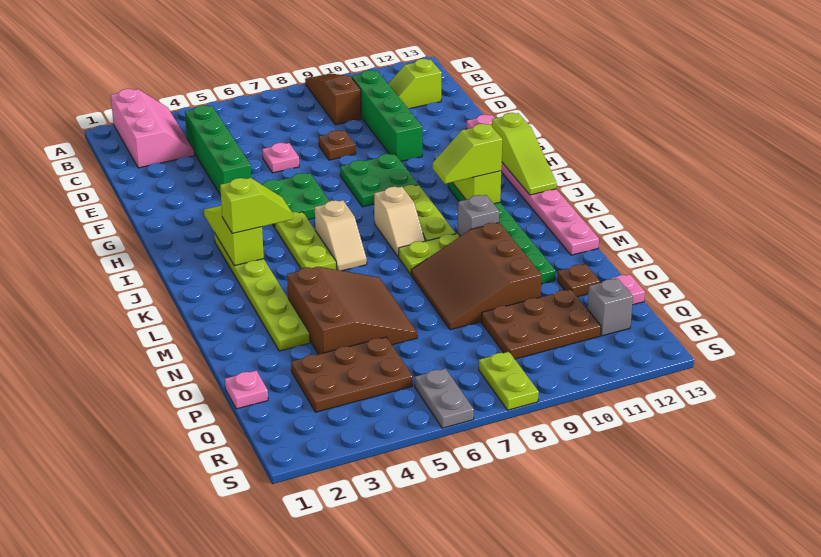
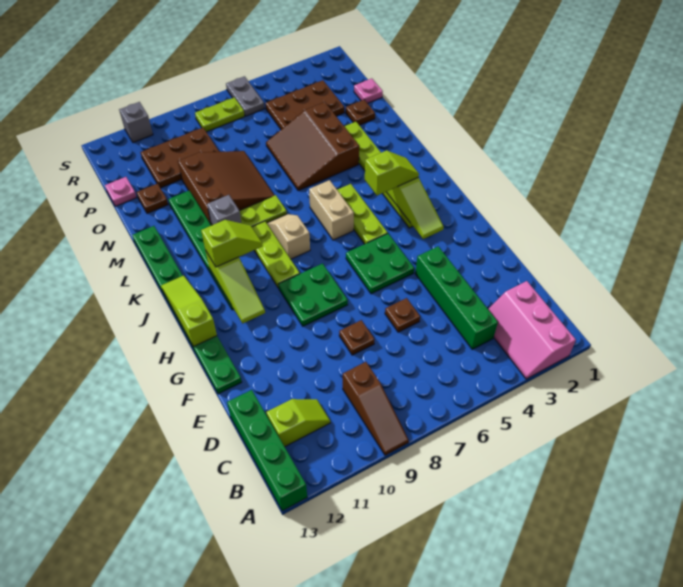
green brick C10:F10 level 1 -> green brick A13:D13 level 1
pink plate E6 level 1 -> brown plate E6 level 1
pink plate F13:M13 level 1 -> green plate F13:M13 level 1
lime slope J3:J4 level 3 top 3 -> lime slope J3:J4 level 3 top 4
tan slope J6:K6 level 1 top J -> tan brick J6:K6 level 1
none -> brown plate O2 level 1
grey brick Q12 level 1 -> grey brick S11 level 1
lime plate R8:S8 level 1 -> lime plate R7:R8 level 1

